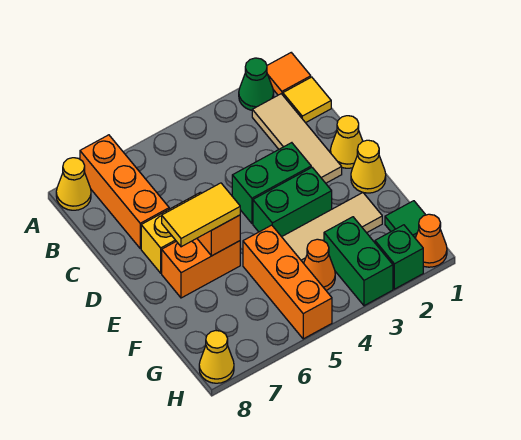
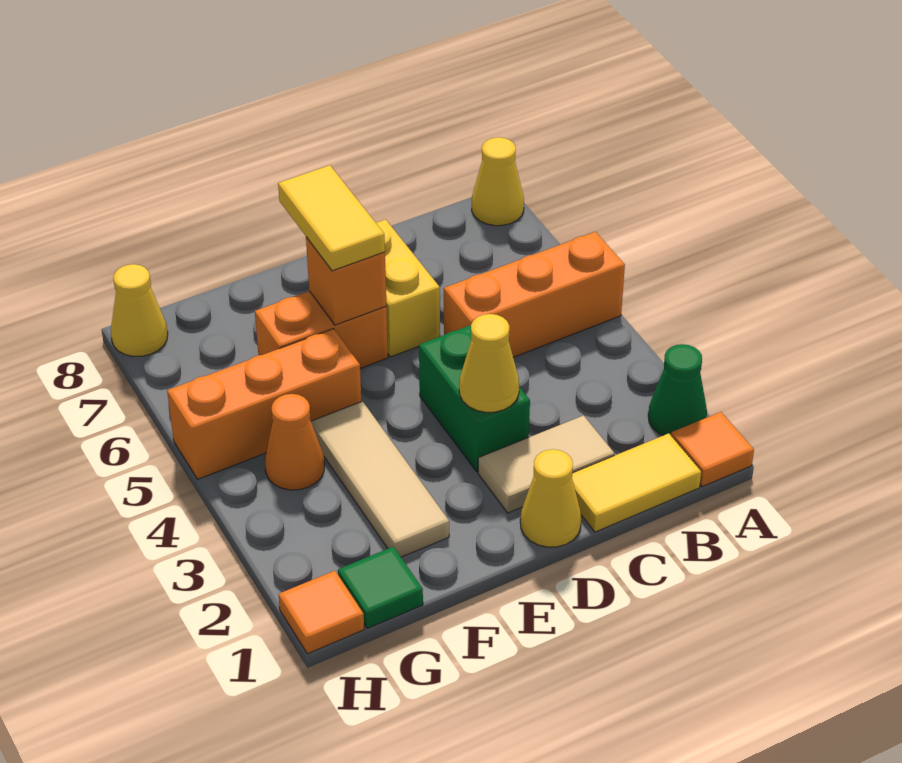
orange brick A7:C7 level 1 -> orange brick A5:C5 level 1
yellow tile B1 level 1 -> yellow tile B1:C1 level 1
tan tile B2:D2 level 1 -> tan tile C2:D2 level 1
yellow cone E1 level 1 -> yellow cone D3 level 2
green brick E3:E4 level 1 -> none
orange brick E6:E7 level 1 -> orange brick E6:F6 level 1
green brick G3:H3 level 1 -> none
orange cone H1 level 1 -> orange tile H1 level 1
green brick H2 level 1 -> none

